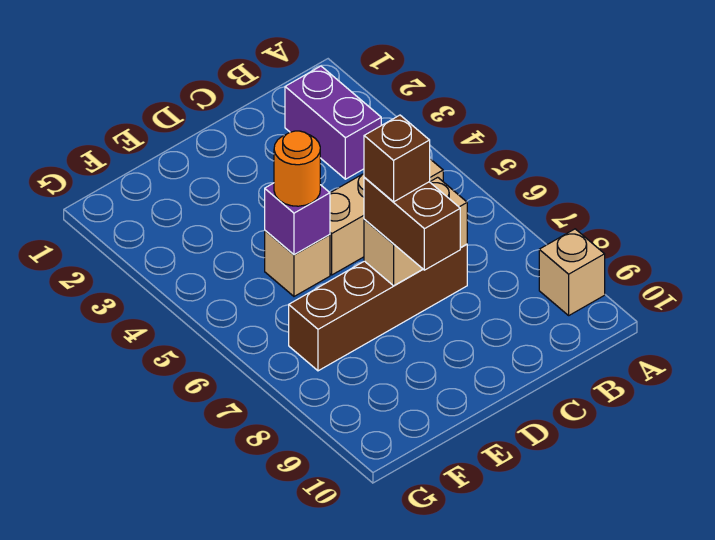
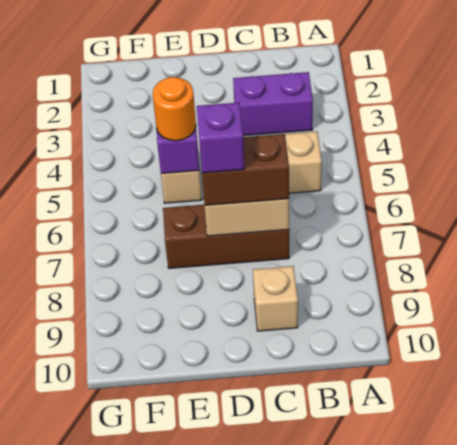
tan brick A9 level 1 -> tan brick C9 level 1
purple brick B2:B3 level 1 -> purple brick B3:C3 level 1
brown brick C7:F7 level 1 -> brown brick C7:E7 level 1
brown brick D7:D8 level 3 -> brown brick C7:D7 level 3
brown brick D7 level 4 -> purple brick D7 level 4

